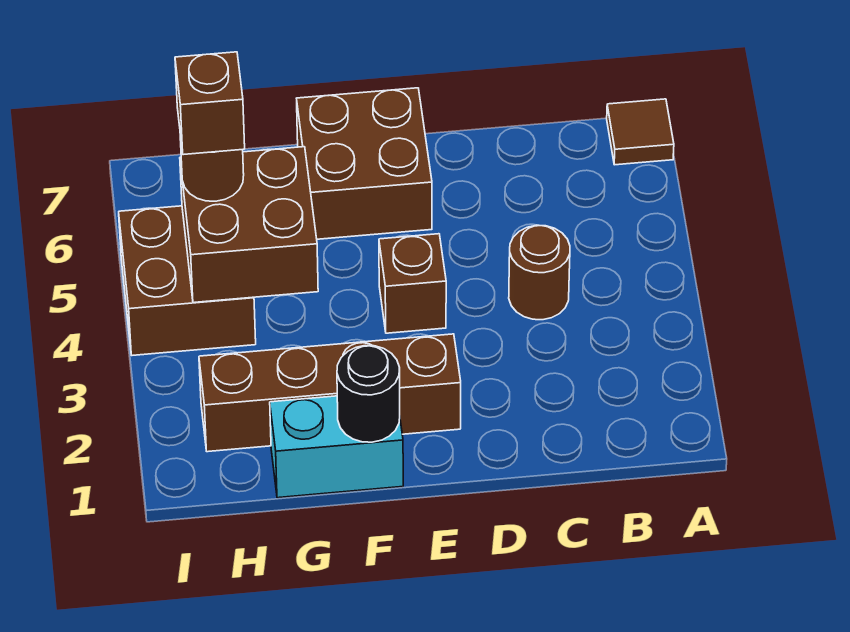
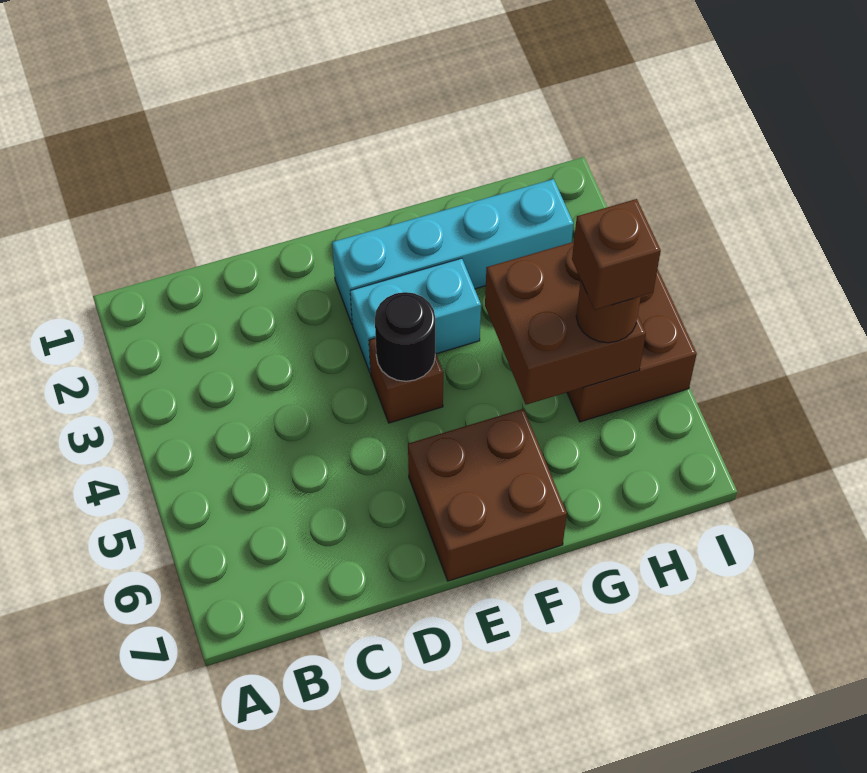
brown tile A7 level 1 -> none
brown round brick C4 level 1 -> none
brown brick E2:H2 level 1 -> cyan brick E2:H2 level 1
cyan brick F1:G1 level 1 -> cyan brick E3:F3 level 1
black round brick F1 level 2 -> black round brick E4 level 2

